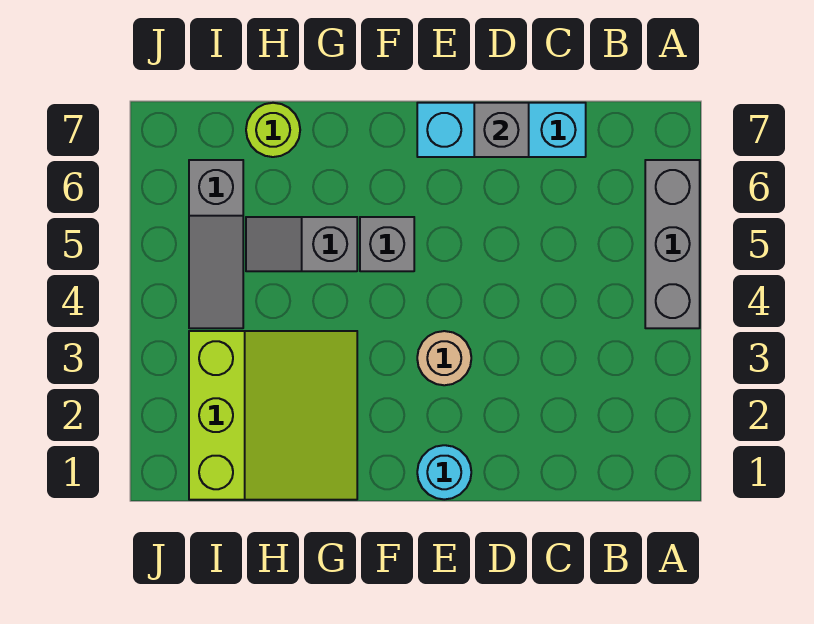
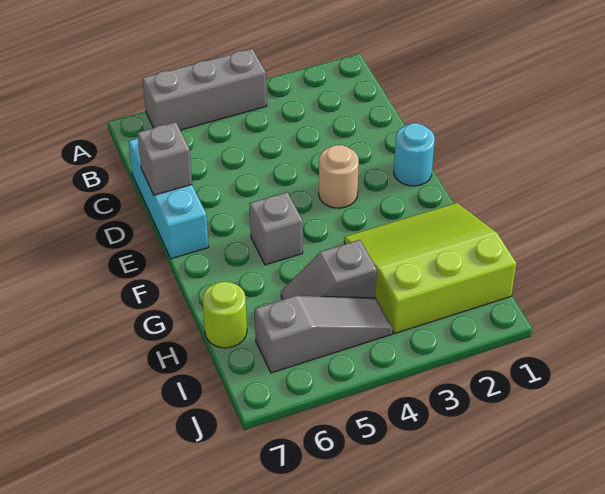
grey slope G5:H5 level 1 top G -> grey slope H4:H5 level 1 top 4

